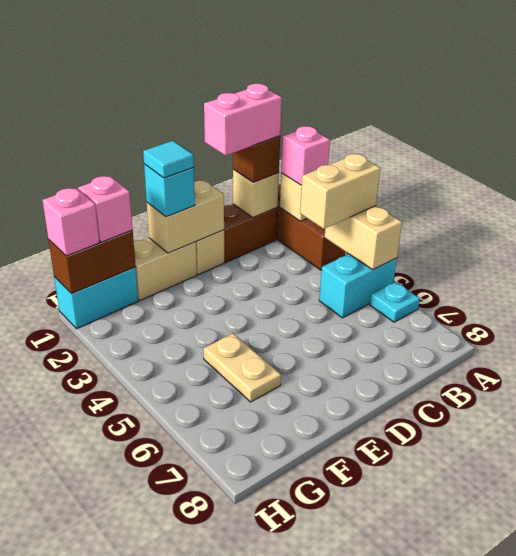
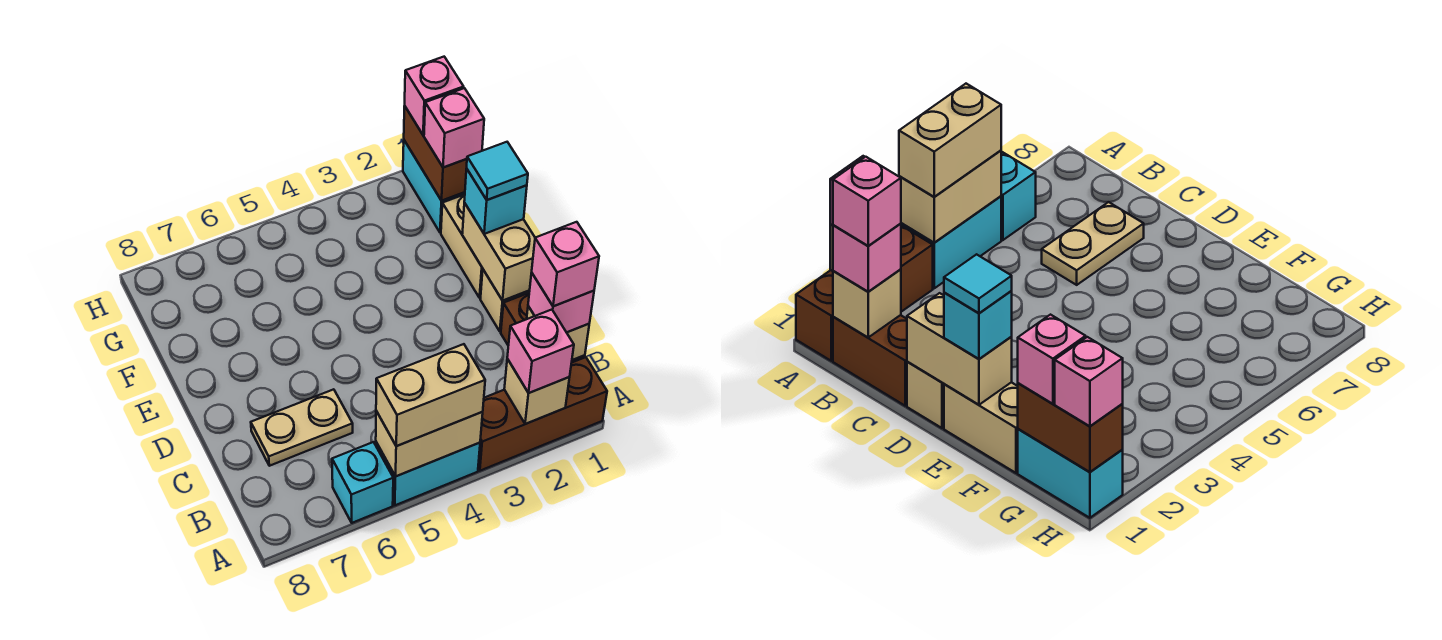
tan brick A4:B4 level 3 -> tan brick A4:A5 level 3
cyan brick A5:B5 level 1 -> cyan brick A4:A5 level 1
cyan plate A6 level 1 -> cyan brick A6 level 1
brown brick B1 level 3 -> pink brick B1 level 3
pink brick B1:C1 level 4 -> pink brick B1 level 4
tan plate F5:F6 level 1 -> tan plate C6:C7 level 1

